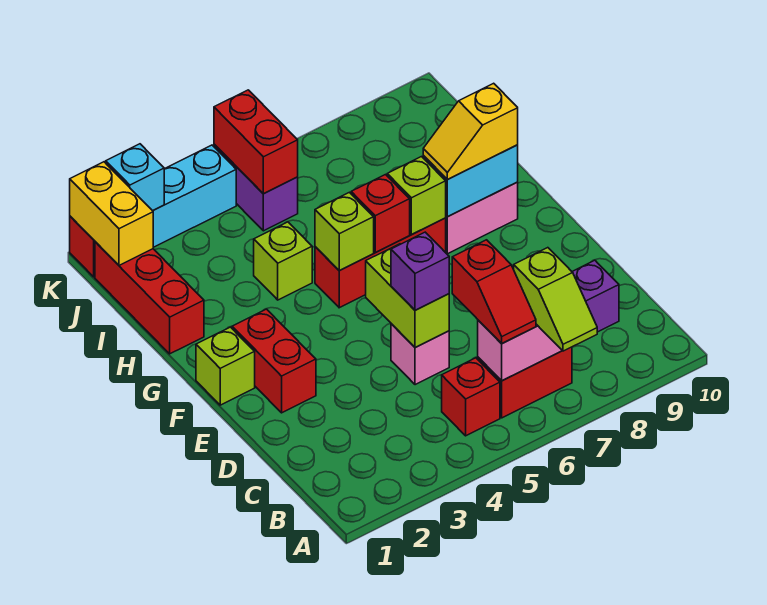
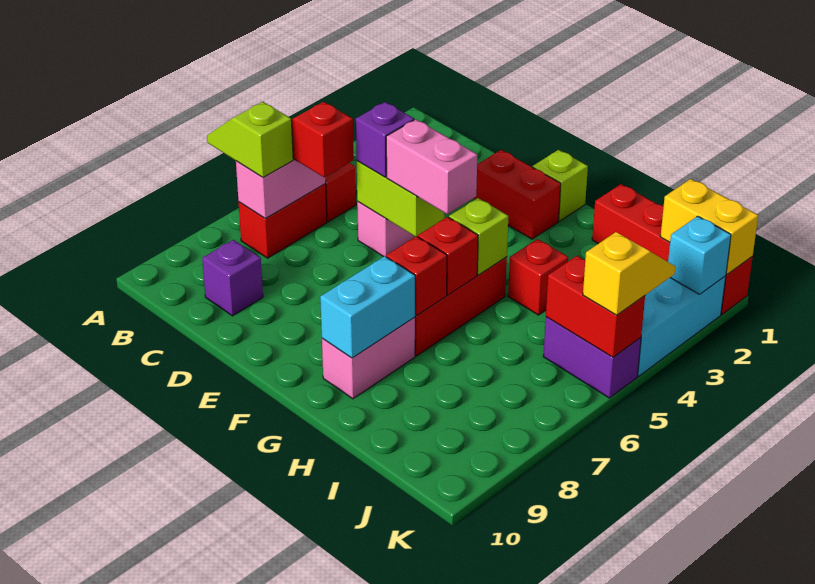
none -> pink brick E5:F5 level 3
lime brick G7 level 2 -> red brick G7 level 2
yellow slope G8:G9 level 3 top 9 -> yellow slope K4:K5 level 3 top 5
lime brick H4 level 1 -> red brick H4 level 1

